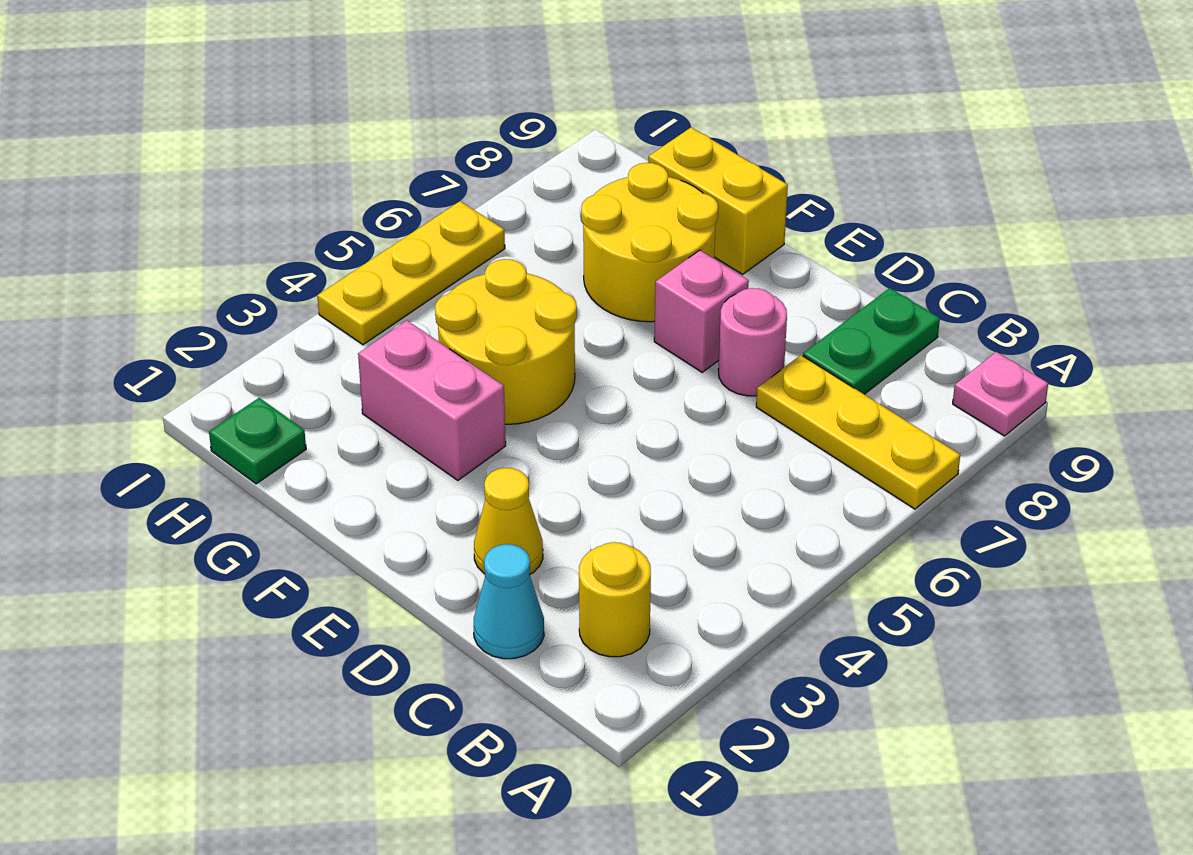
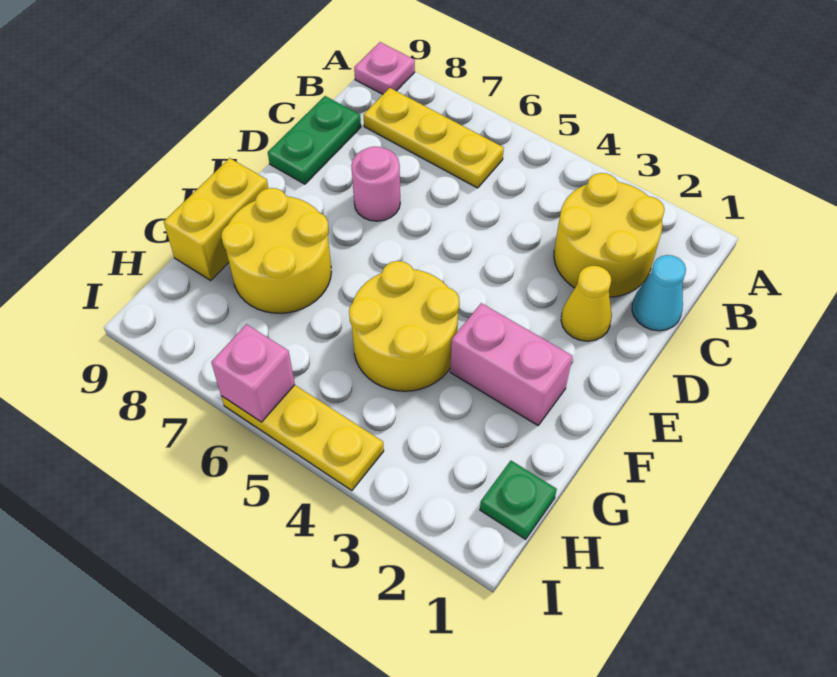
yellow plate A7:C7 level 1 -> yellow plate B6:B8 level 1
yellow round brick B2 level 1 -> yellow round brick B2:C3 level 1
green plate C8:C9 level 1 -> green plate C9:D9 level 1
pink brick E7 level 1 -> pink brick I6 level 2
pink brick F3:G3 level 1 -> pink brick F2:F3 level 1

